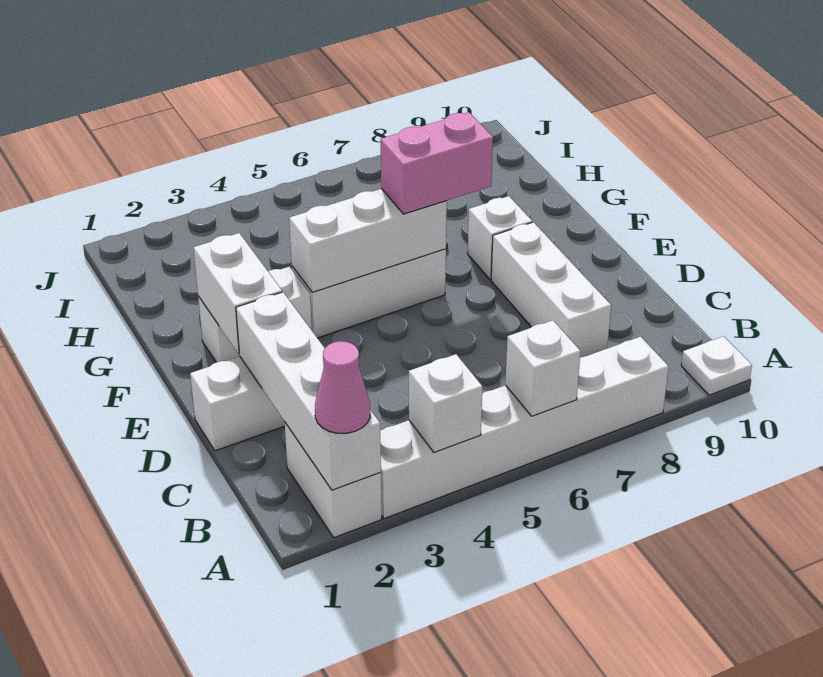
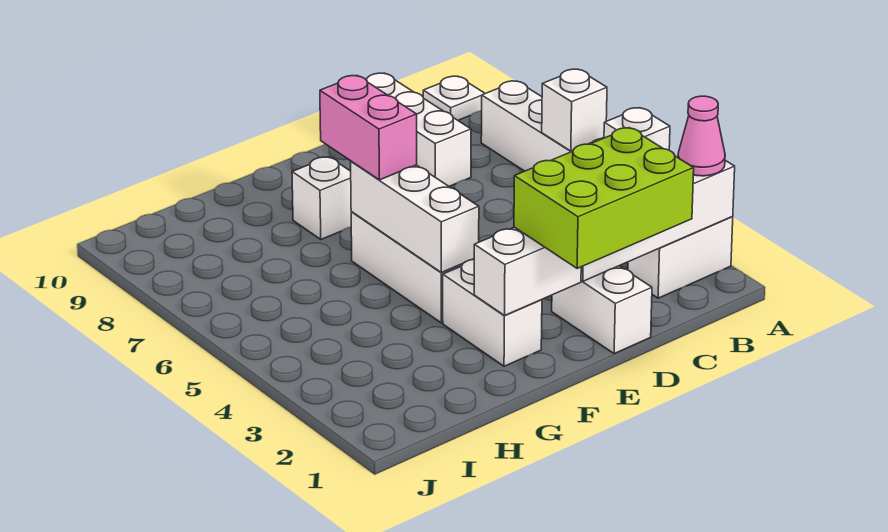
none -> lime brick C1:E2 level 3
white brick C8:E8 level 1 -> white brick C8:C10 level 1

